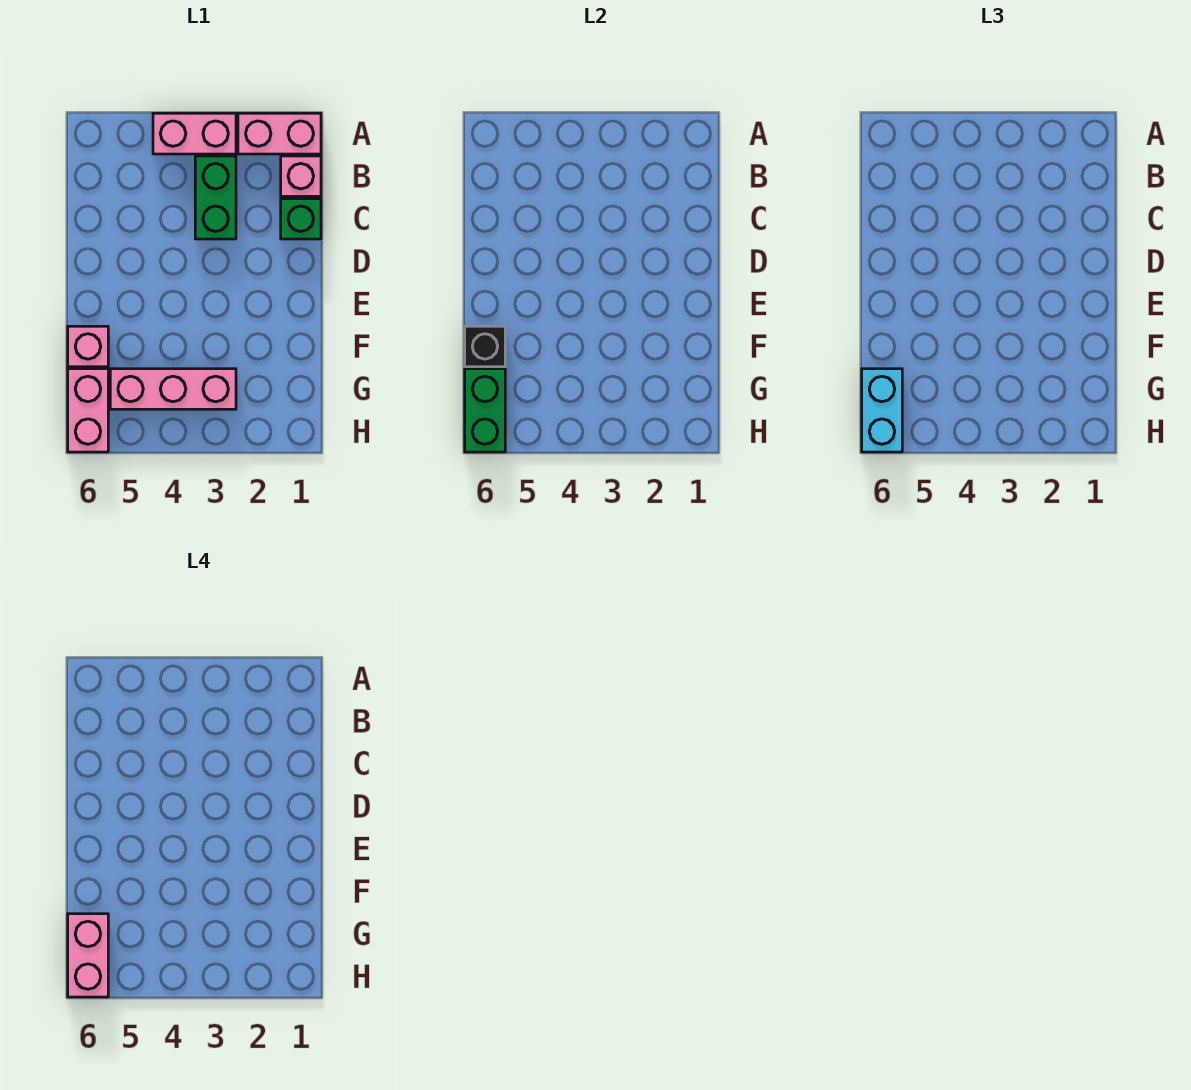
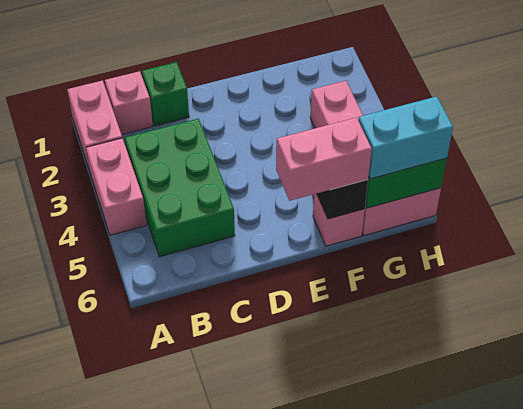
green brick B3:C3 level 1 -> green brick B3:C5 level 1
pink brick G6:H6 level 4 -> pink brick E6:F6 level 3

